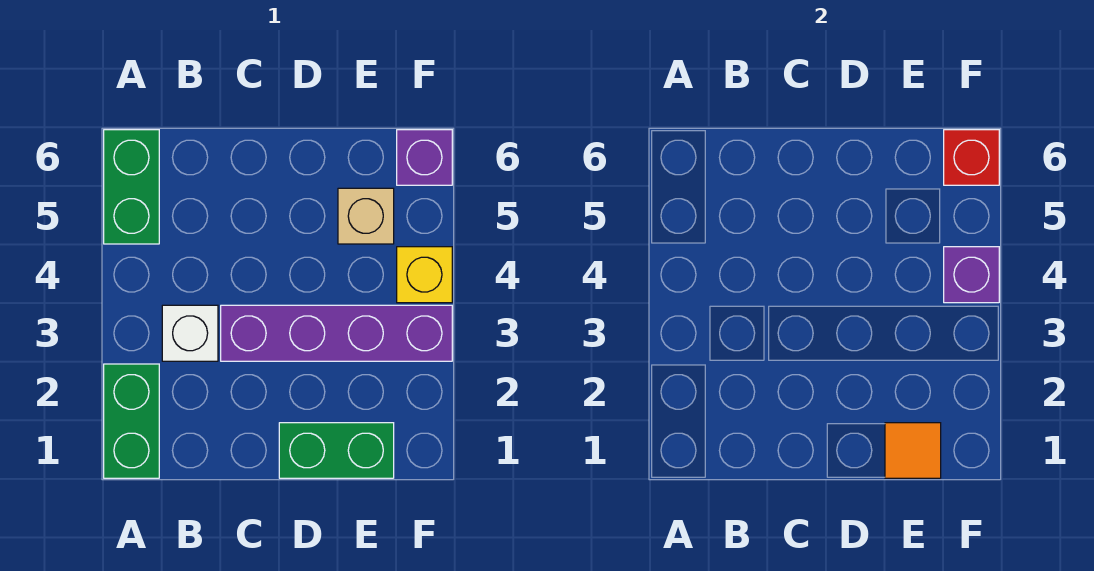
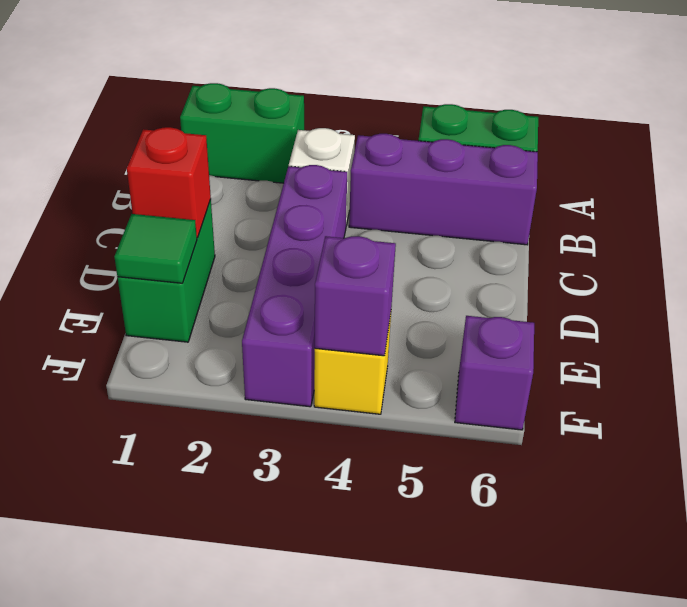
none -> purple brick B4:B6 level 1
orange tile E1 level 2 -> green tile E1 level 2
tan brick E5 level 1 -> none
red brick F6 level 2 -> red brick D1 level 2

